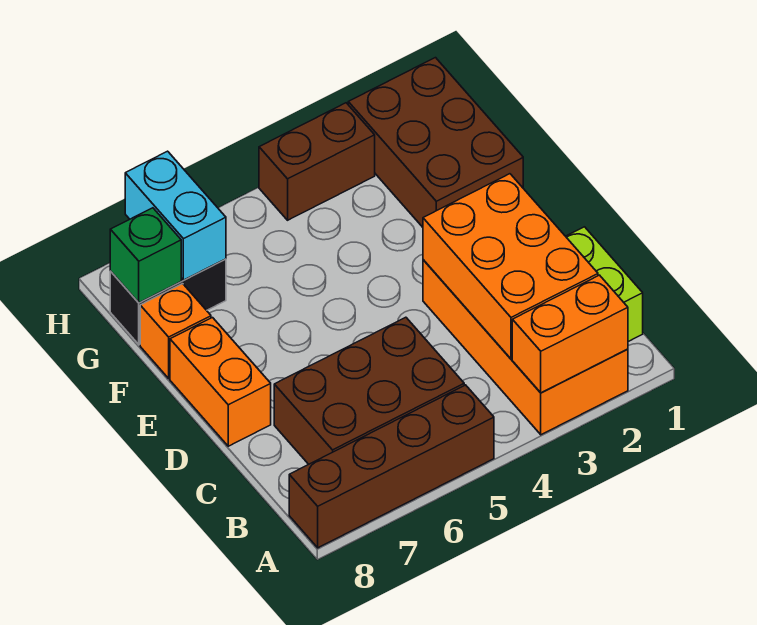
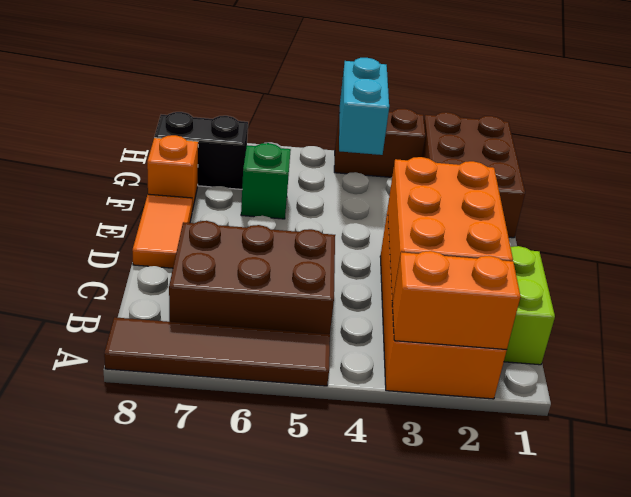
brown brick A5:A8 level 1 -> brown tile A5:A8 level 1
orange brick D8:E8 level 1 -> orange tile D8:E8 level 1
cyan brick G7:H7 level 2 -> cyan brick G4:H4 level 2
green brick G8 level 2 -> green brick F6 level 1

